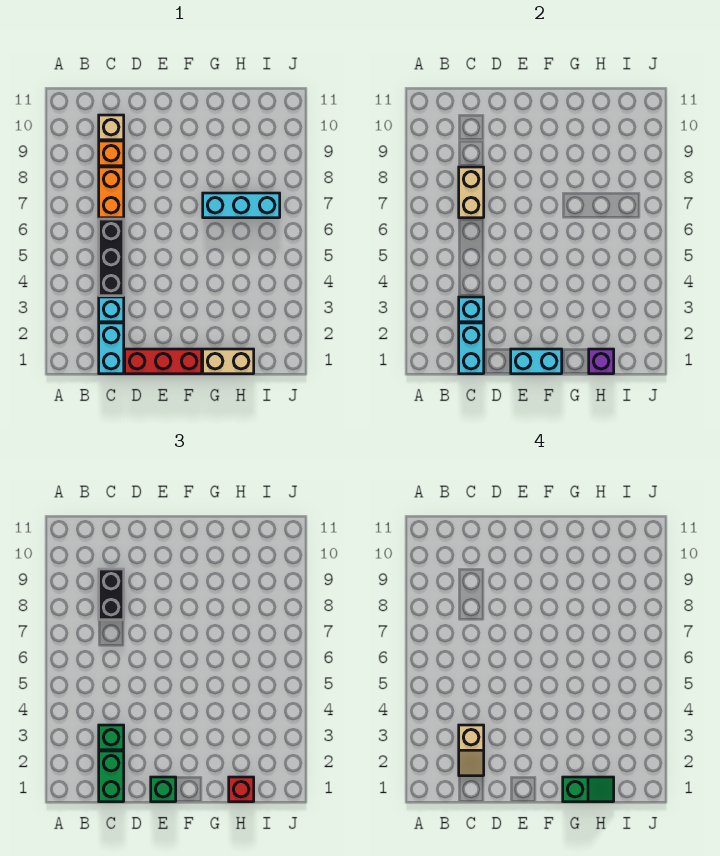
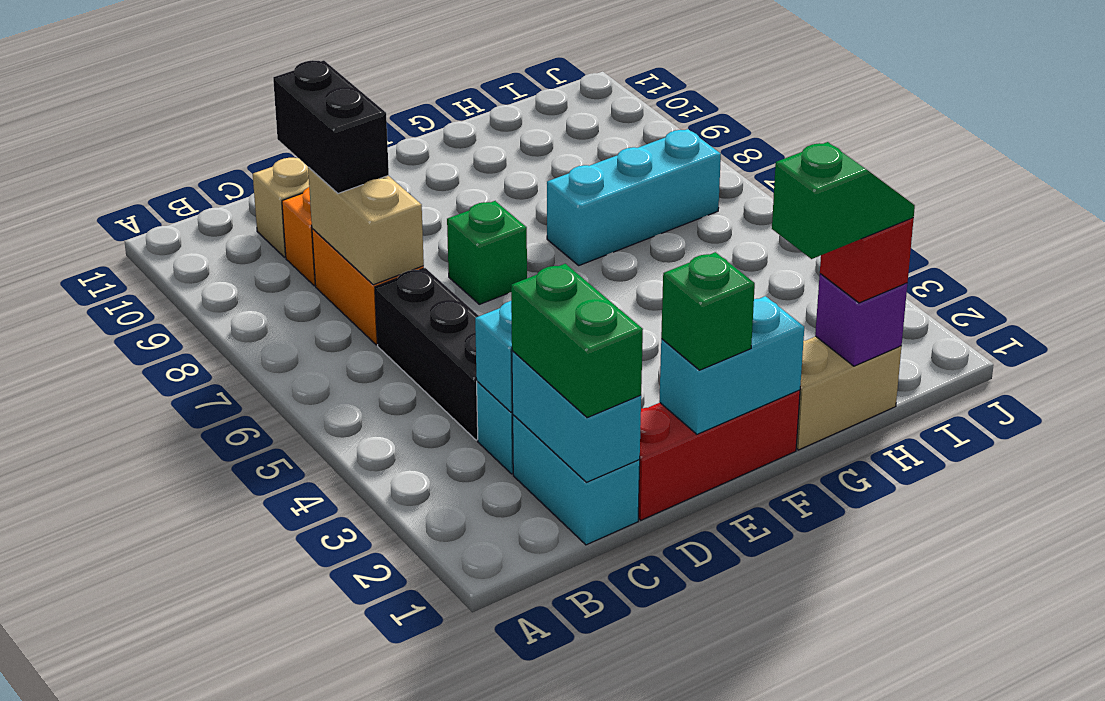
tan slope C2:C3 level 4 top 3 -> none
green brick C3 level 3 -> green brick E7 level 1

